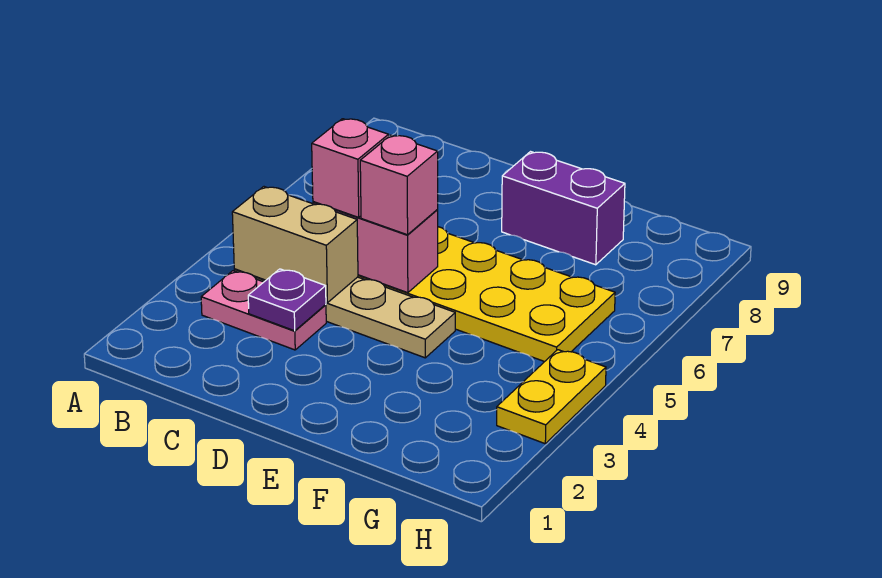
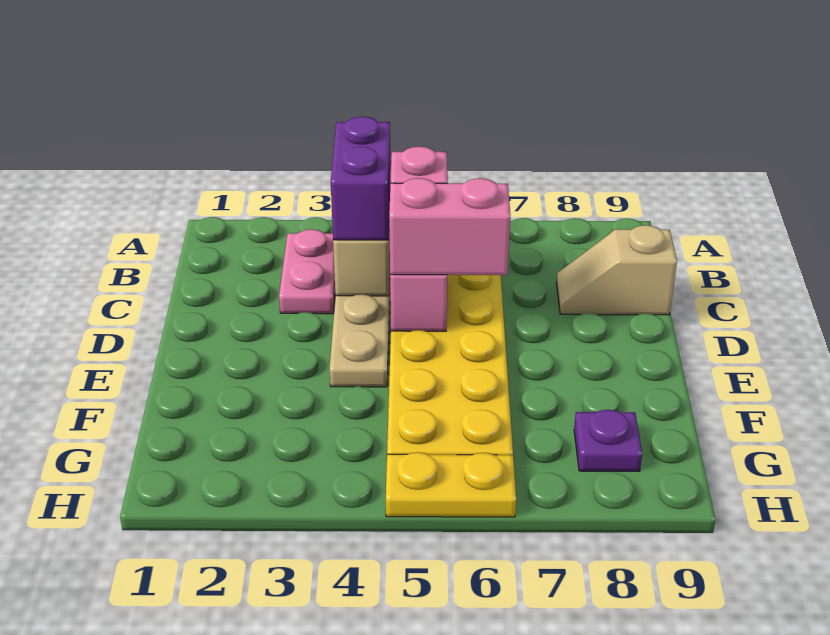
purple plate C3 level 2 -> purple plate G8 level 1
none -> tan slope C8:C9 level 1 top 9
pink brick D5 level 3 -> pink brick D5:D6 level 3
purple brick E8:F8 level 1 -> purple brick B4:C4 level 3
yellow plate H3:H4 level 1 -> yellow plate H5:H6 level 1

